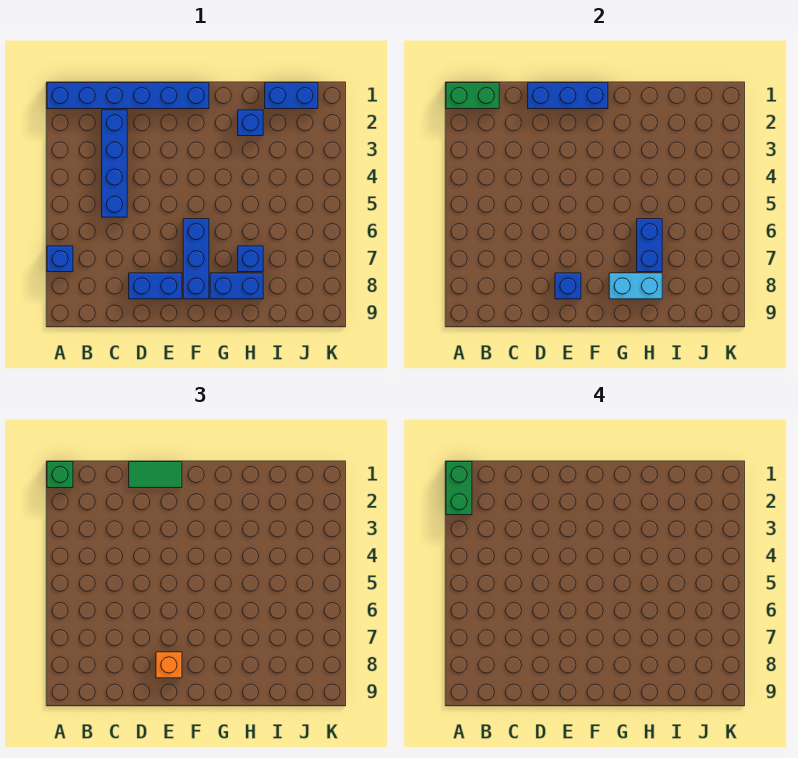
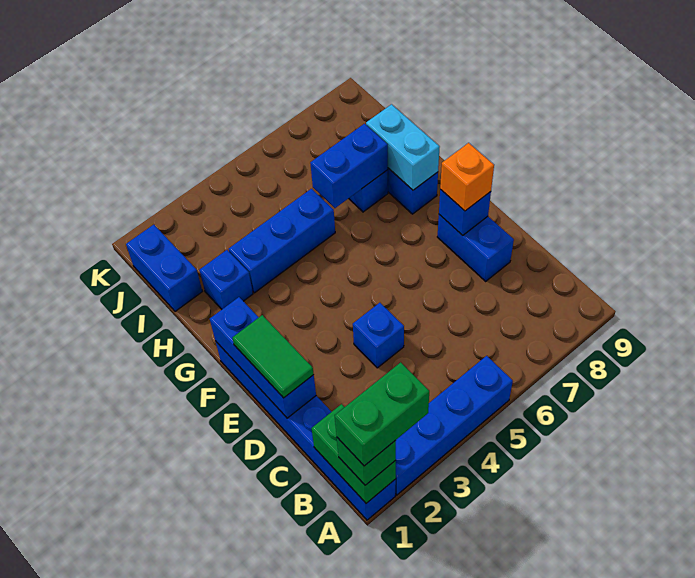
blue brick A7 level 1 -> blue brick D4 level 1
blue brick C2:C5 level 1 -> blue brick A2:A5 level 1
blue brick F6:F8 level 1 -> blue brick H3:H5 level 1

